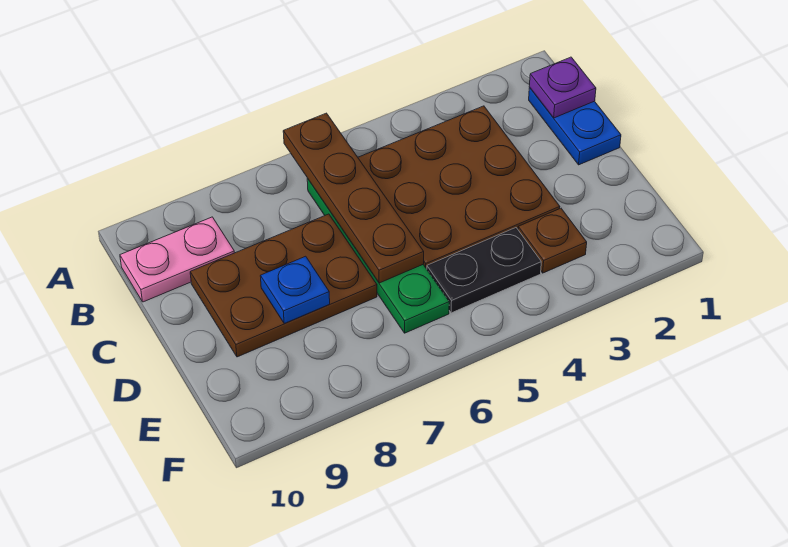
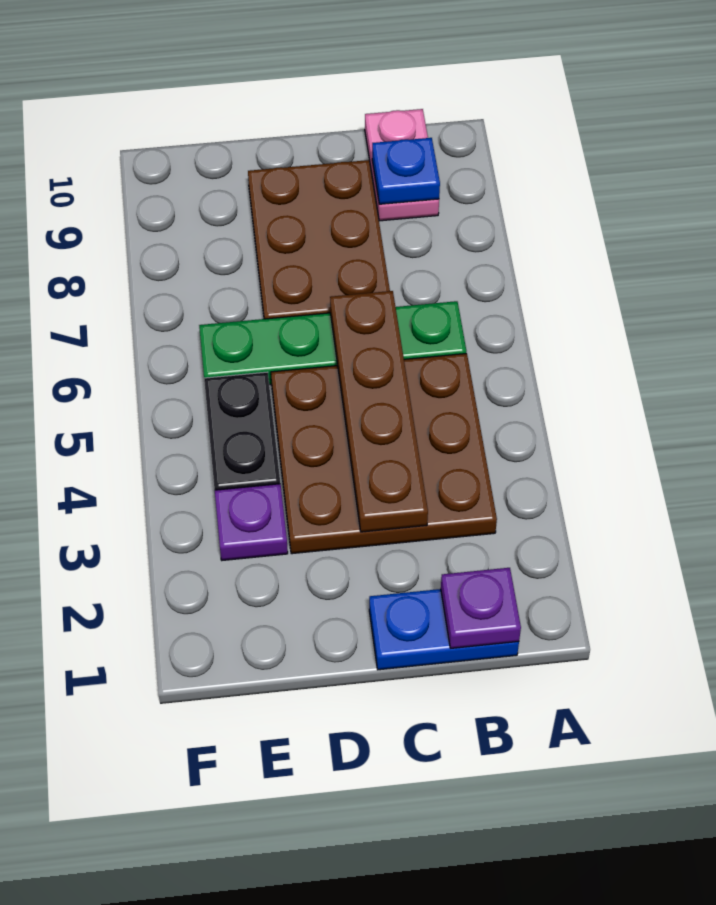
brown plate A6:D6 level 2 -> brown plate C3:C6 level 2
blue plate D8 level 2 -> blue plate B9 level 2
brown plate E3 level 1 -> purple plate E3 level 1

